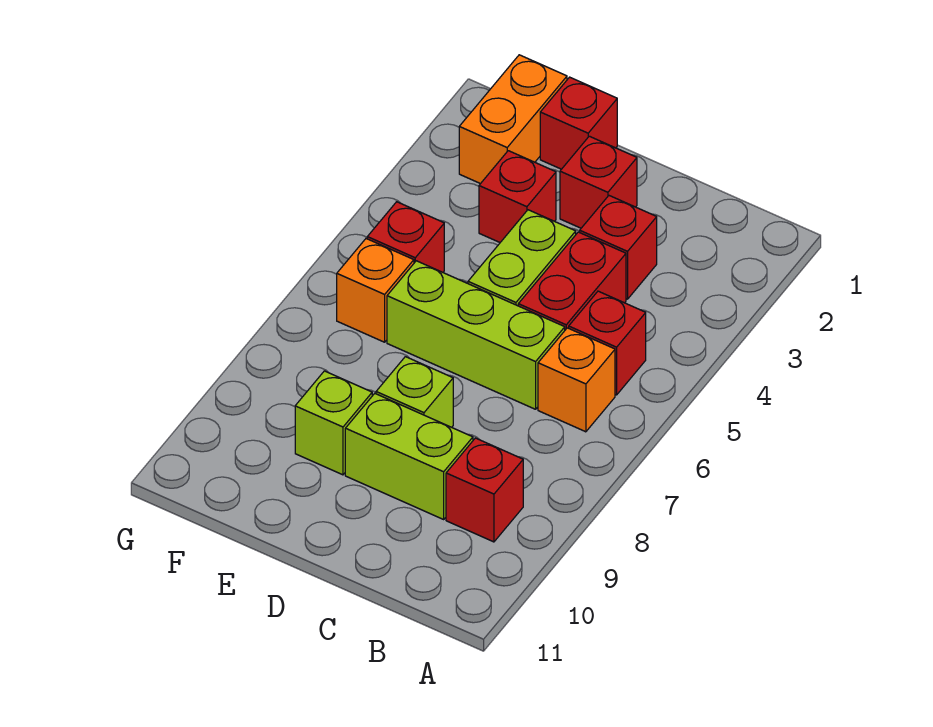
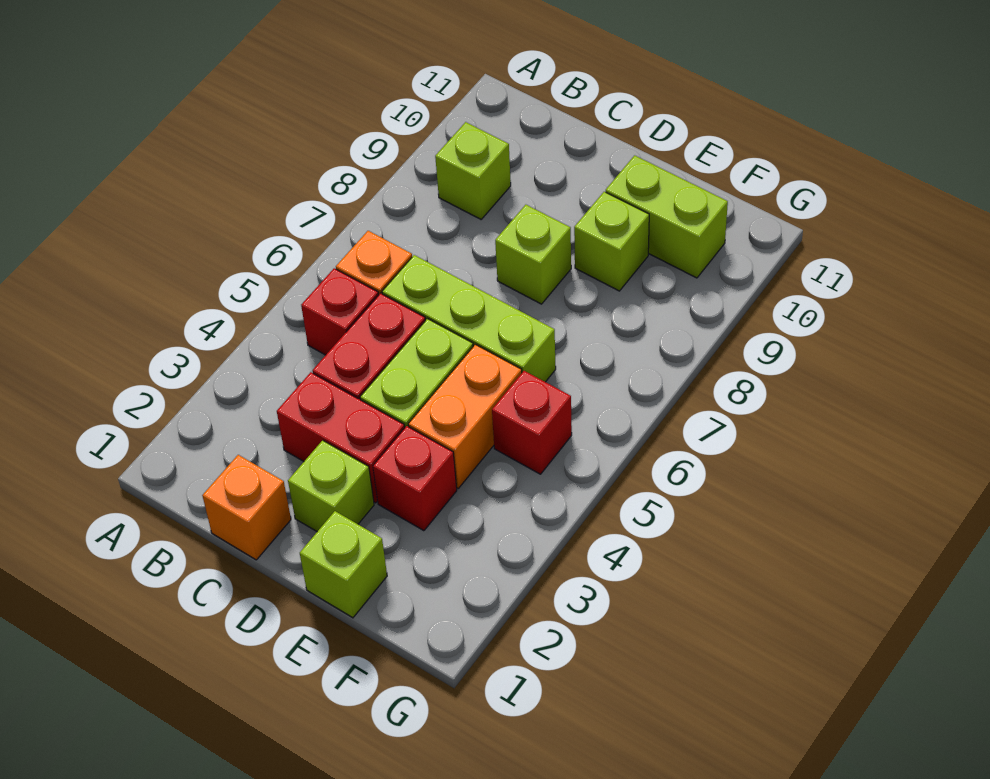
red brick B9 level 1 -> lime brick B9 level 1
red brick C3 level 1 -> red brick C3:D3 level 1
lime brick C9:D9 level 1 -> lime brick E10:F10 level 1
red brick D2 level 1 -> lime brick D2 level 1
red brick E1 level 1 -> lime brick E1 level 1
orange brick F1:F2 level 1 -> orange brick E4:E5 level 1
orange brick F6 level 1 -> orange brick C1 level 1

